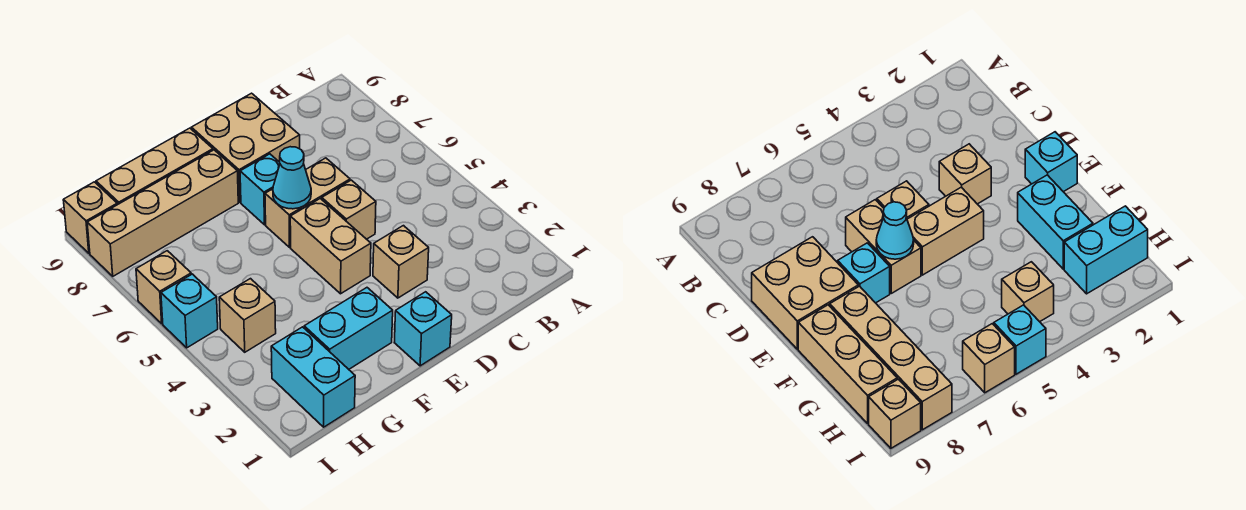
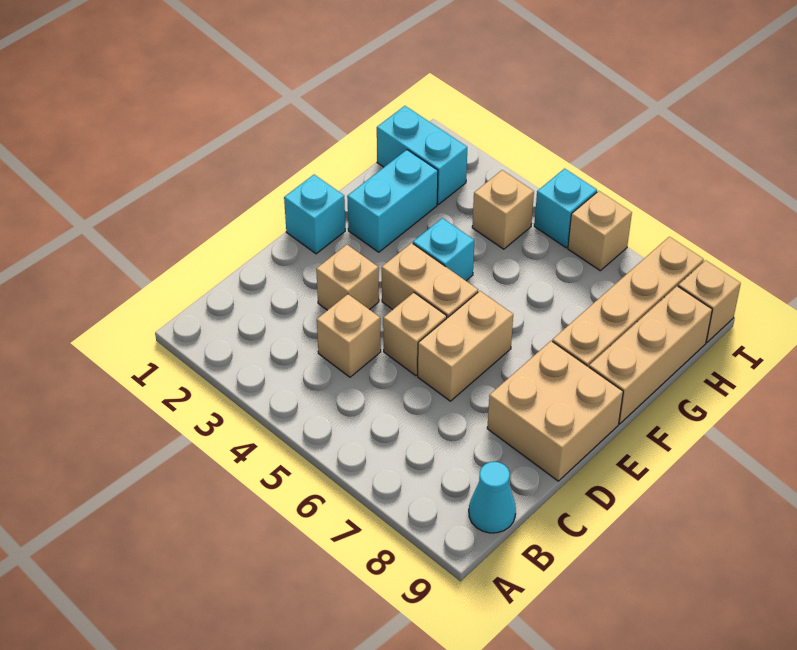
none -> tan brick C4 level 1
cyan cone E6 level 2 -> cyan cone B9 level 1
cyan brick E7 level 1 -> cyan brick F4 level 1

